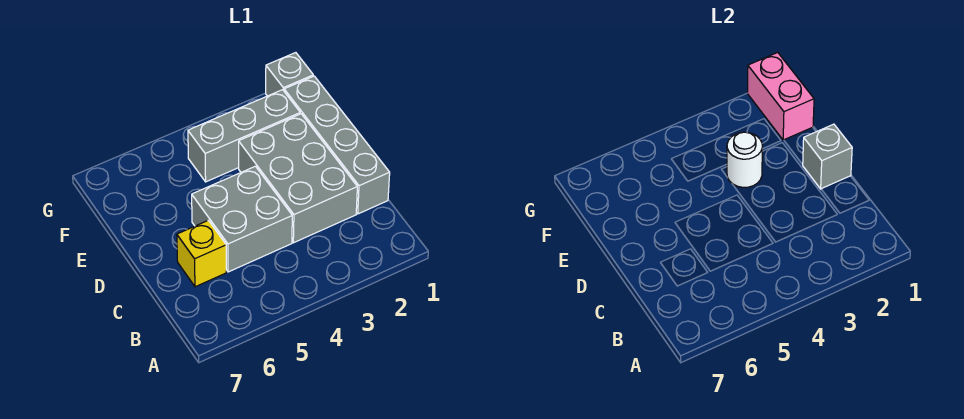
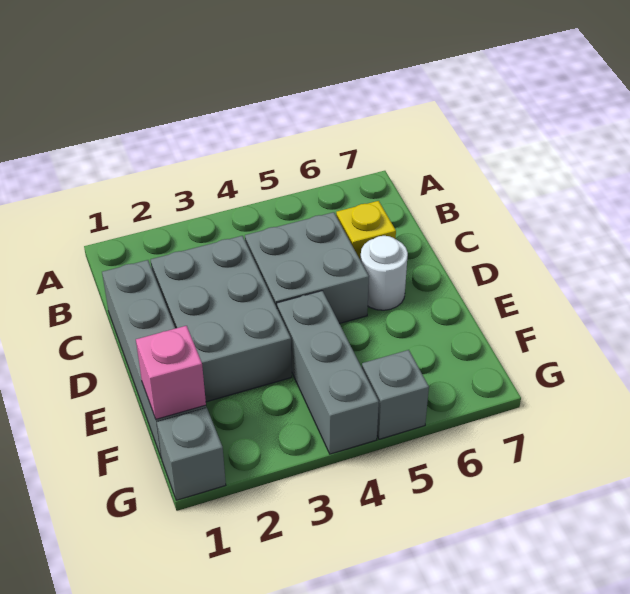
grey brick D1 level 2 -> grey brick G5 level 1
white round brick E3 level 2 -> white round brick D6 level 1
pink brick F1:G1 level 2 -> pink brick F1 level 2
grey brick F2:F4 level 1 -> grey brick E4:G4 level 1

